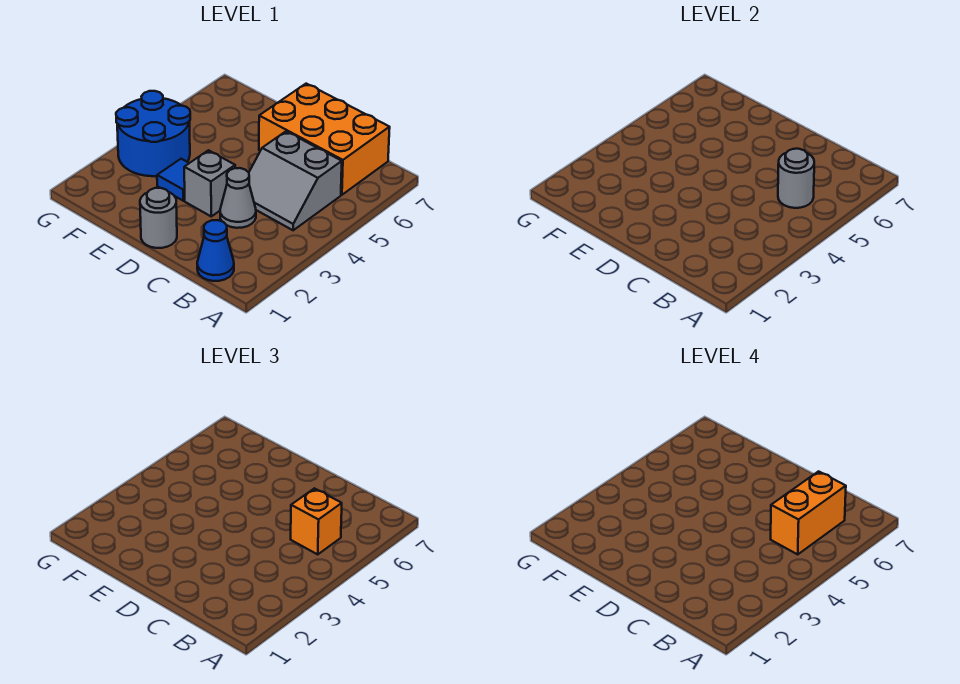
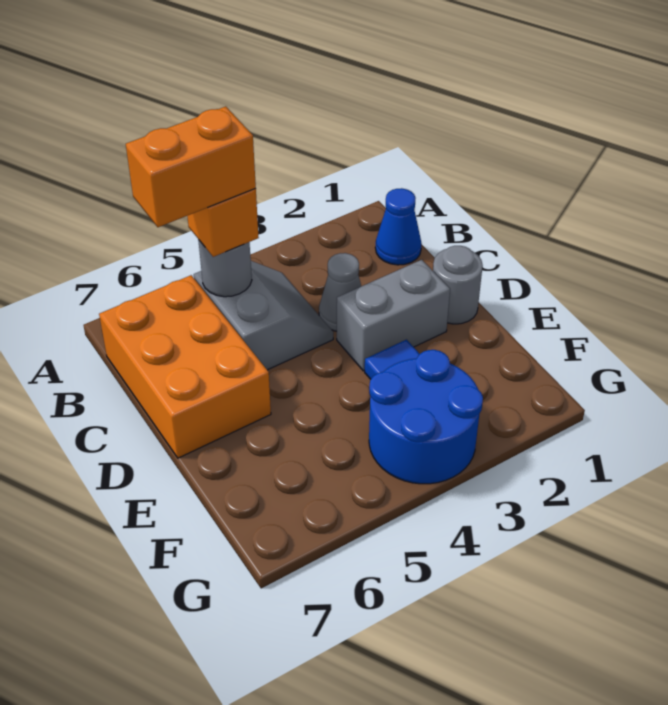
grey brick D3 level 1 -> grey brick D2:D3 level 1

